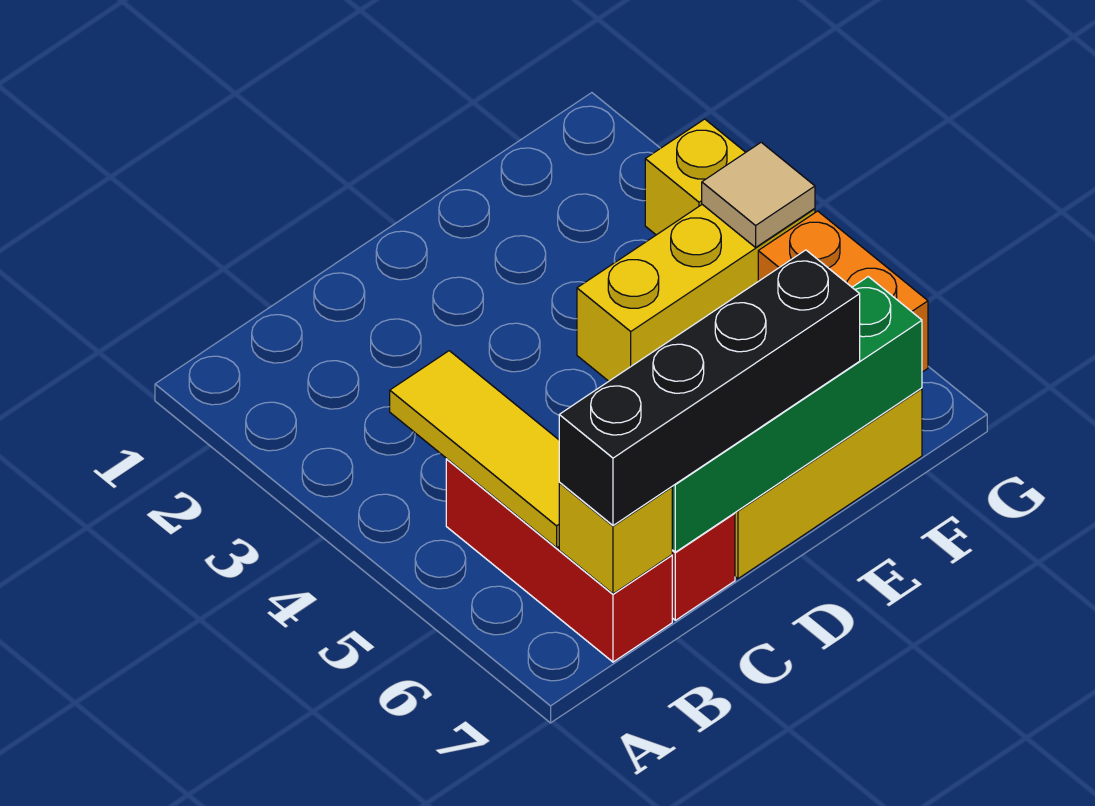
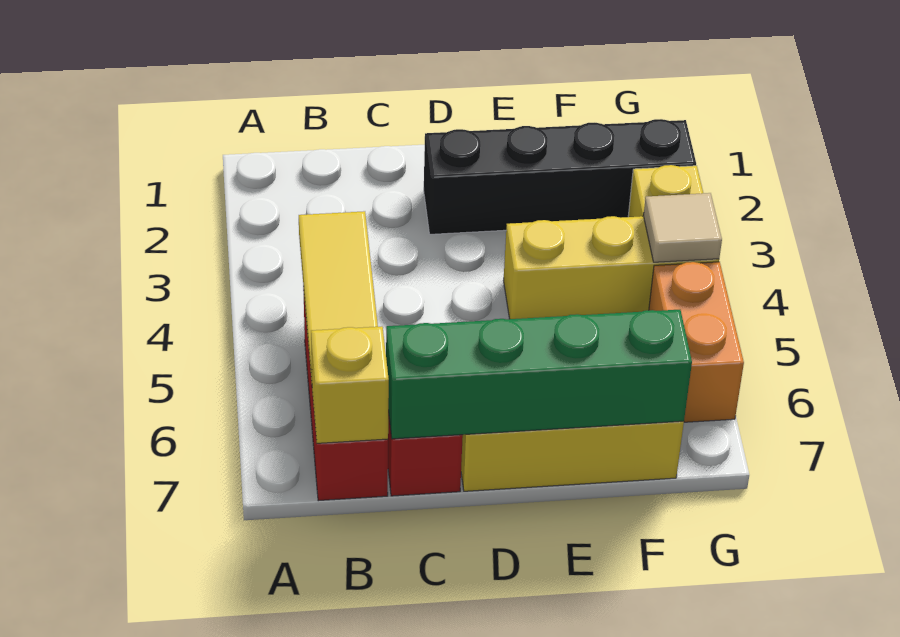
black brick B7:E7 level 3 -> black brick D2:G2 level 1

